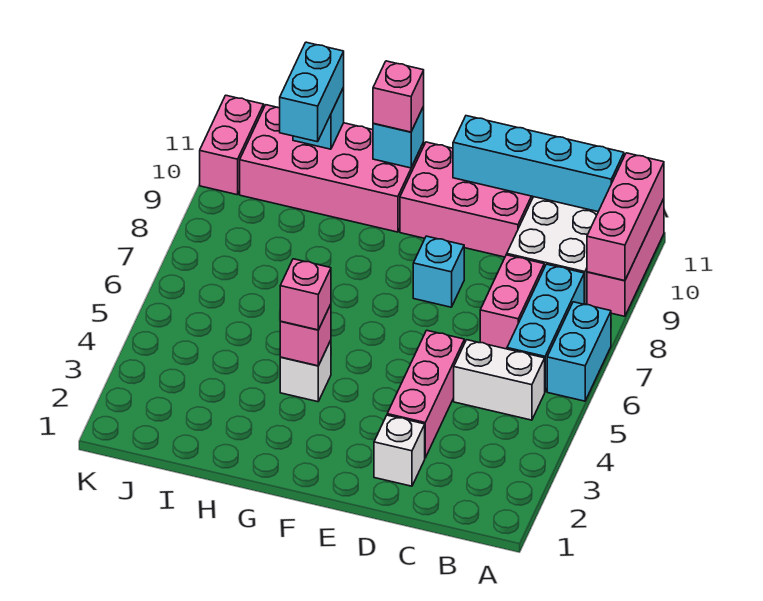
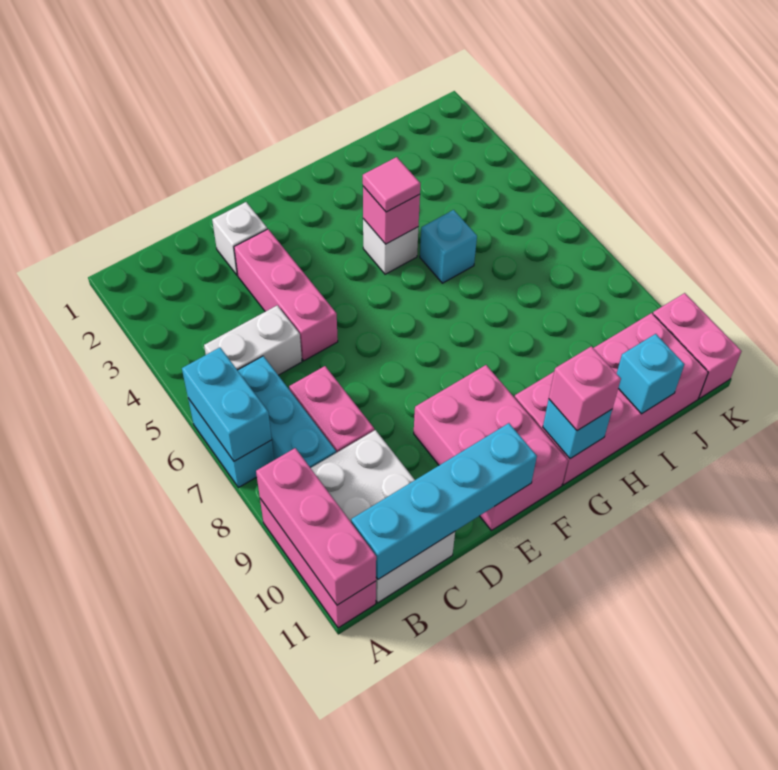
pink brick D10:F11 level 1 -> pink brick E9:F11 level 1
cyan brick E8 level 1 -> cyan brick H5 level 1
pink brick G4 level 3 -> pink tile G4 level 3
cyan brick I10:I11 level 3 -> cyan brick A6:A7 level 2

